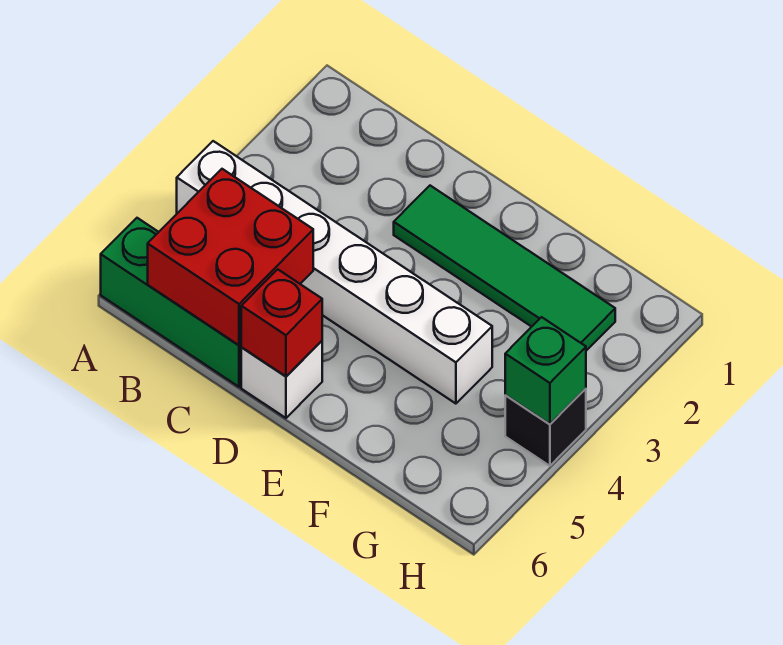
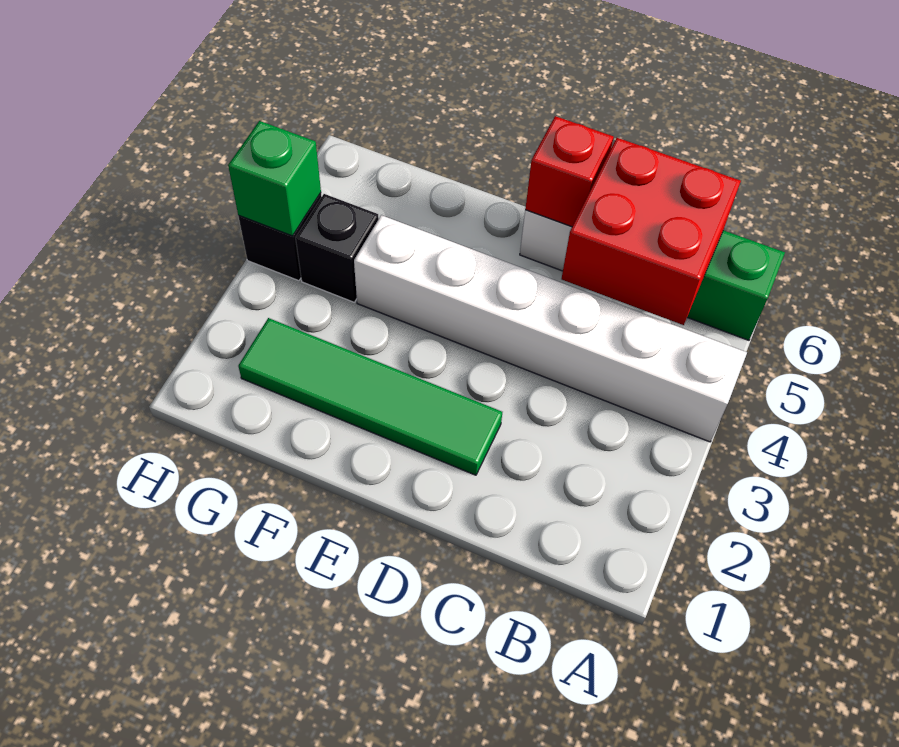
none -> black brick G4 level 1

